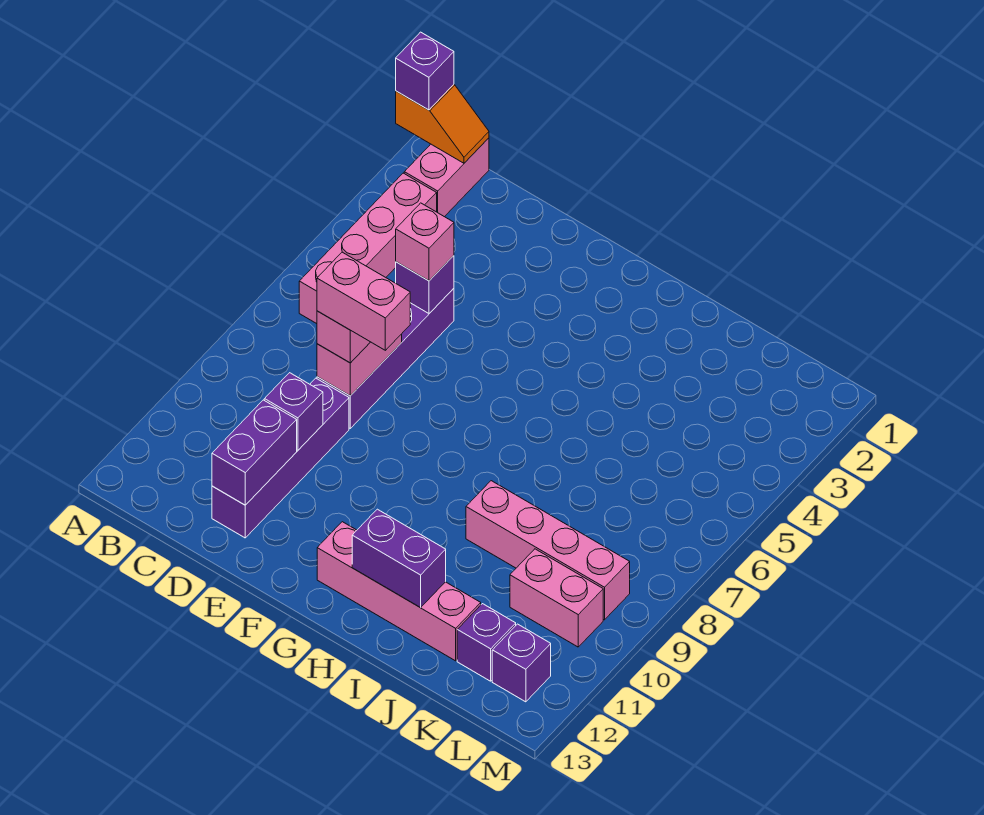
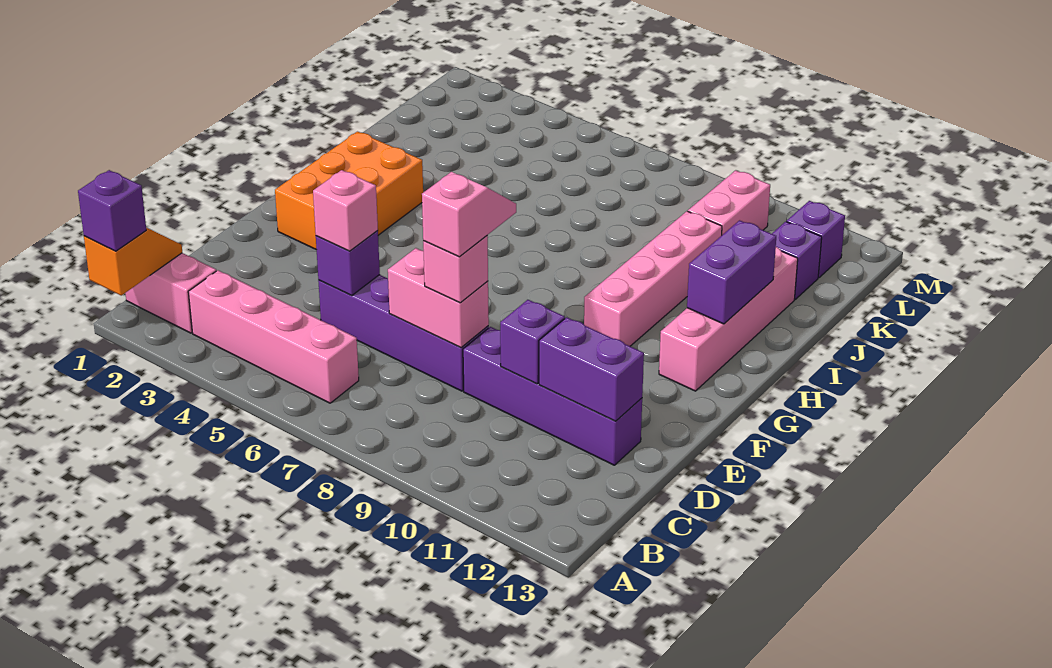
pink brick D8:E8 level 4 -> pink slope D8:E8 level 4 top D
none -> orange brick F2:H3 level 1
pink brick I9:L9 level 1 -> pink brick G10:J10 level 1

